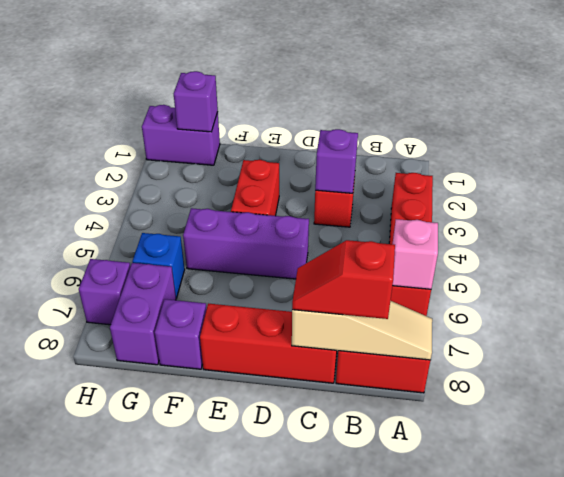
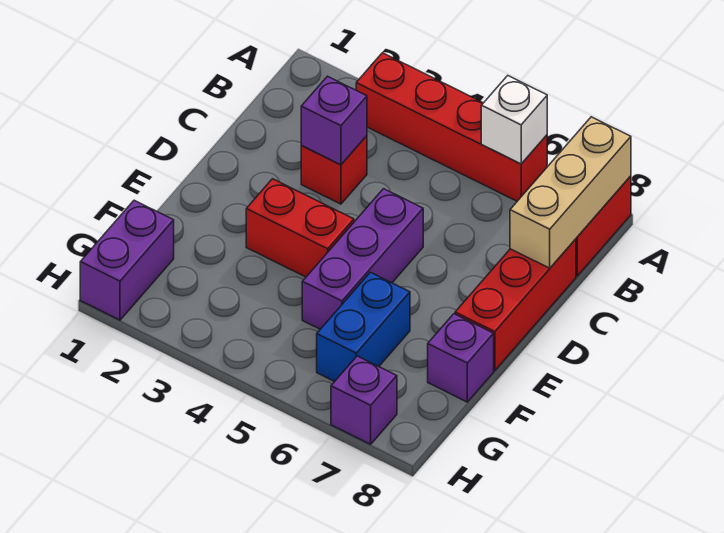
pink brick A6 level 2 -> white brick A6 level 2
tan slope A8:C8 level 2 top C -> tan brick A8:C8 level 2
red slope B8:C8 level 3 top B -> none
purple brick G1 level 2 -> none
blue brick G6 level 1 -> blue brick F6:G6 level 1
purple brick G7:G8 level 1 -> none

